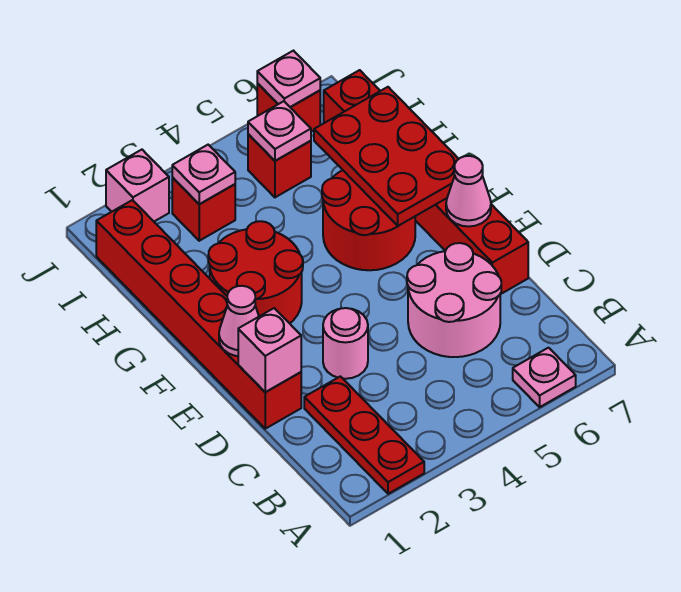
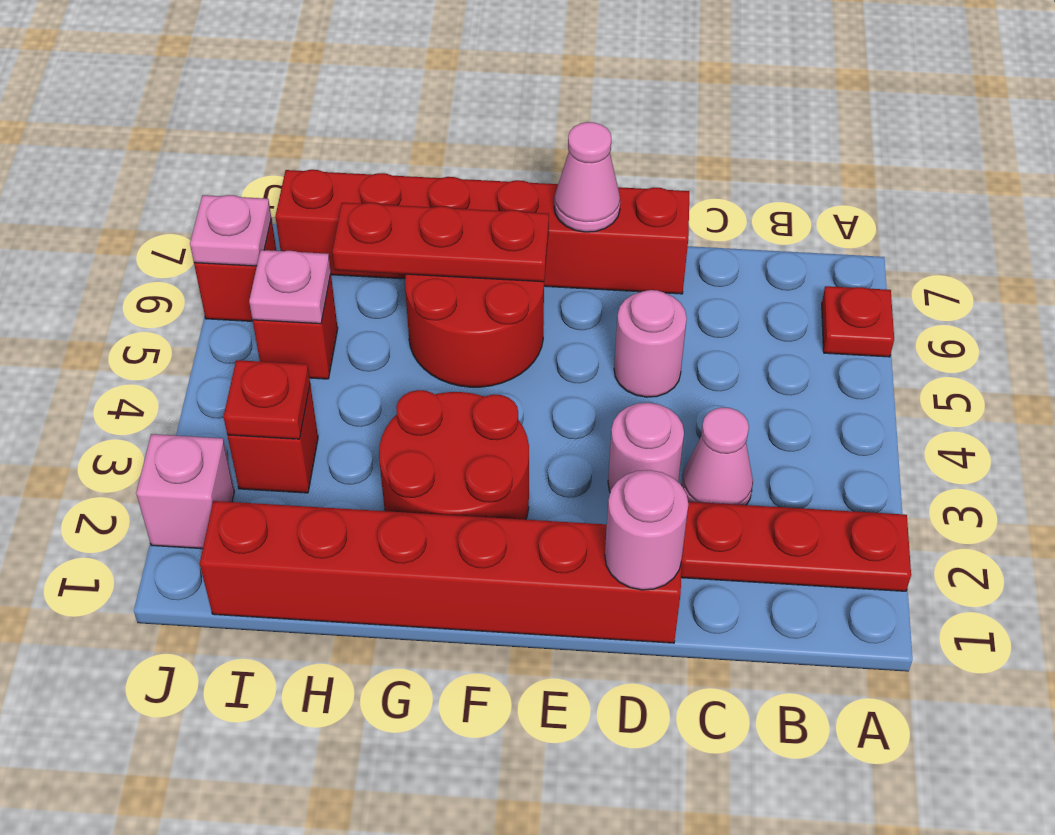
pink plate A6 level 1 -> red plate A6 level 1
pink round brick C5:D6 level 1 -> pink round brick D5 level 1
pink brick D1 level 2 -> pink round brick D1 level 2
pink cone E1 level 2 -> pink cone C3 level 1
red plate F6:H7 level 2 -> red plate F6:H6 level 2
pink plate I3 level 2 -> red plate I3 level 2

